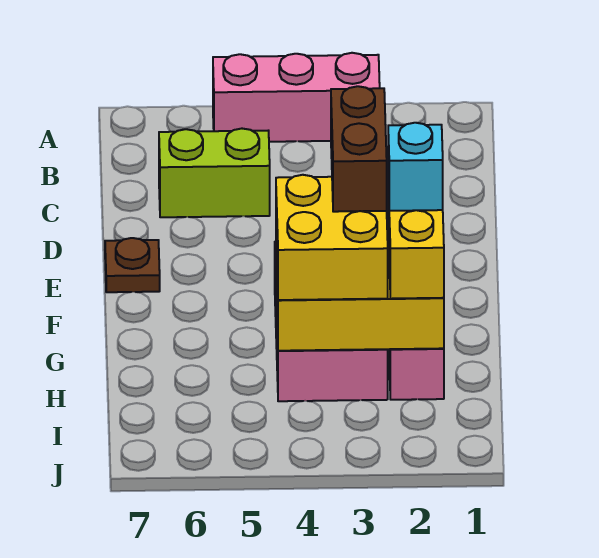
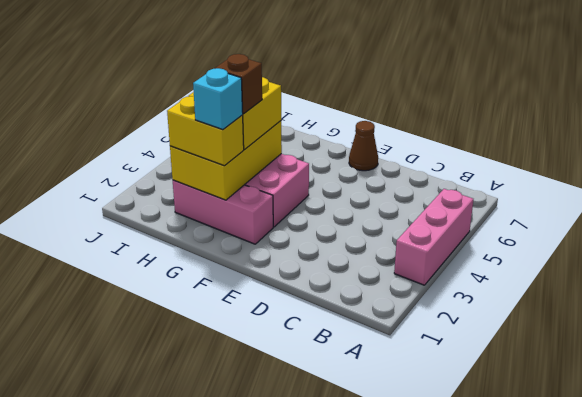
lime brick C5:C6 level 1 -> none
brown plate E7 level 1 -> brown cone E7 level 1
brown brick F3:G3 level 4 -> brown brick G3 level 4

